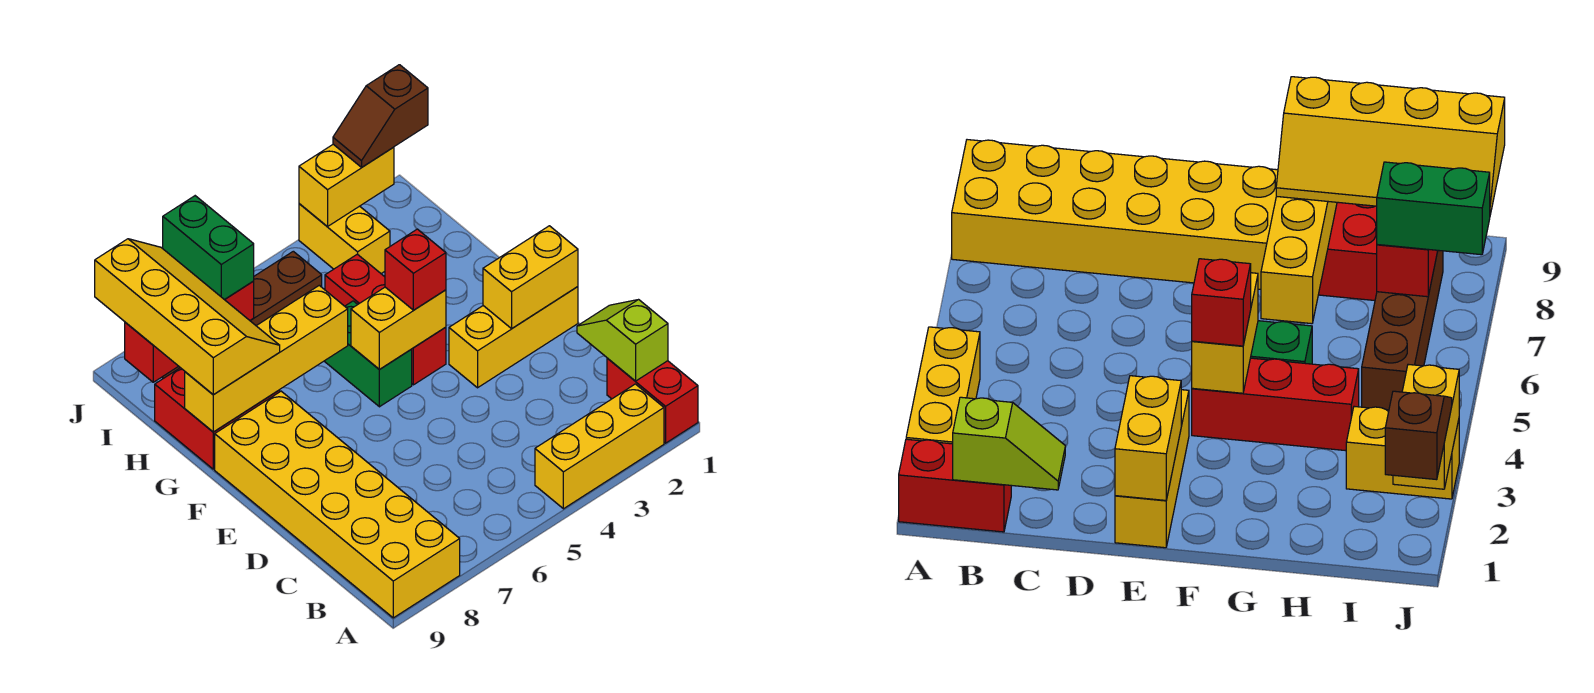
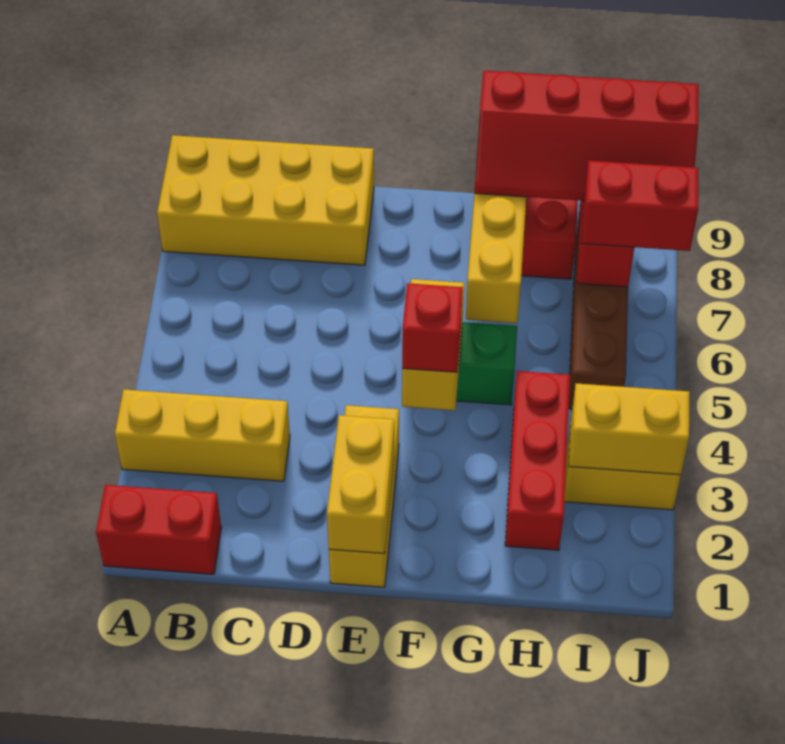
yellow brick A2:A4 level 1 -> yellow brick A3:C3 level 1
yellow brick A8:F9 level 1 -> yellow brick A8:D9 level 1
lime slope B1:C1 level 2 top B -> none
red brick F4:H4 level 1 -> red brick H2:H4 level 1
yellow slope G8:J9 level 3 top 9 -> red slope G8:J9 level 3 top 9
green brick I7:J7 level 3 -> red brick I7:J7 level 3
brown slope J1:J2 level 3 top 1 -> none
yellow brick J2:J3 level 2 -> yellow brick I3:J3 level 2

